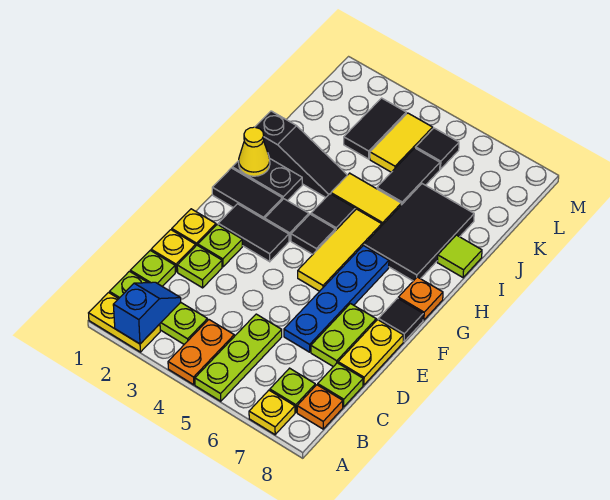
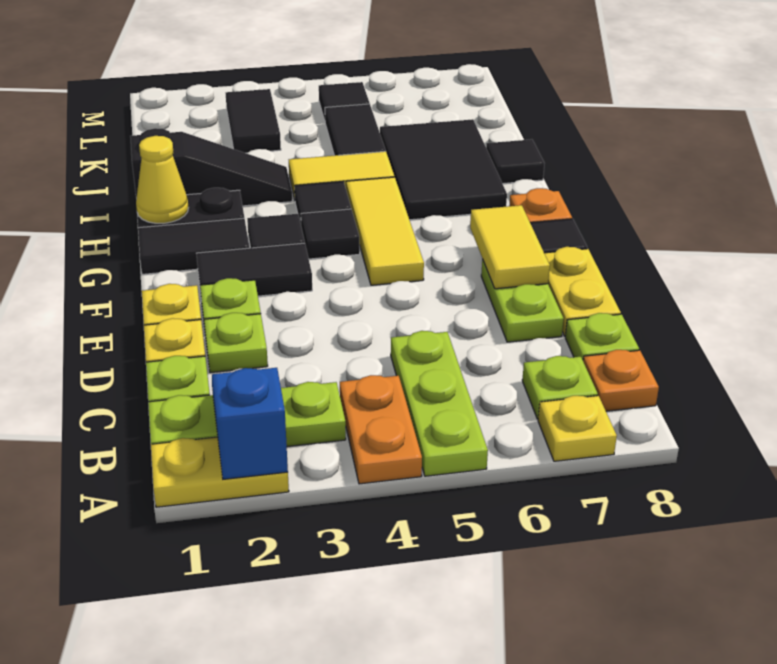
blue plate D6:G6 level 1 -> none
lime tile I8 level 1 -> black tile I8 level 1
yellow tile K4:L4 level 1 -> yellow tile E7:F7 level 2

